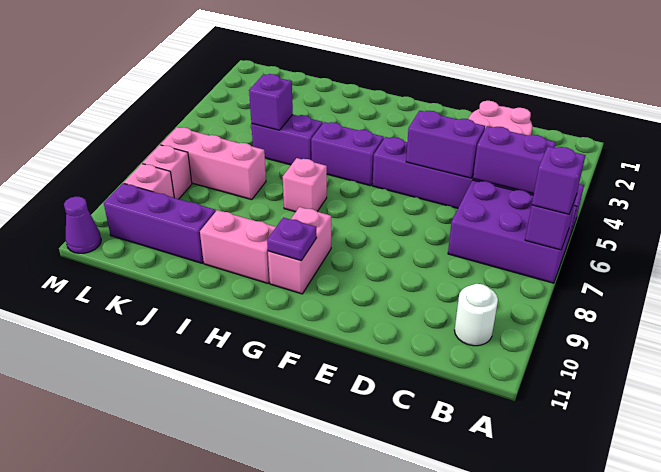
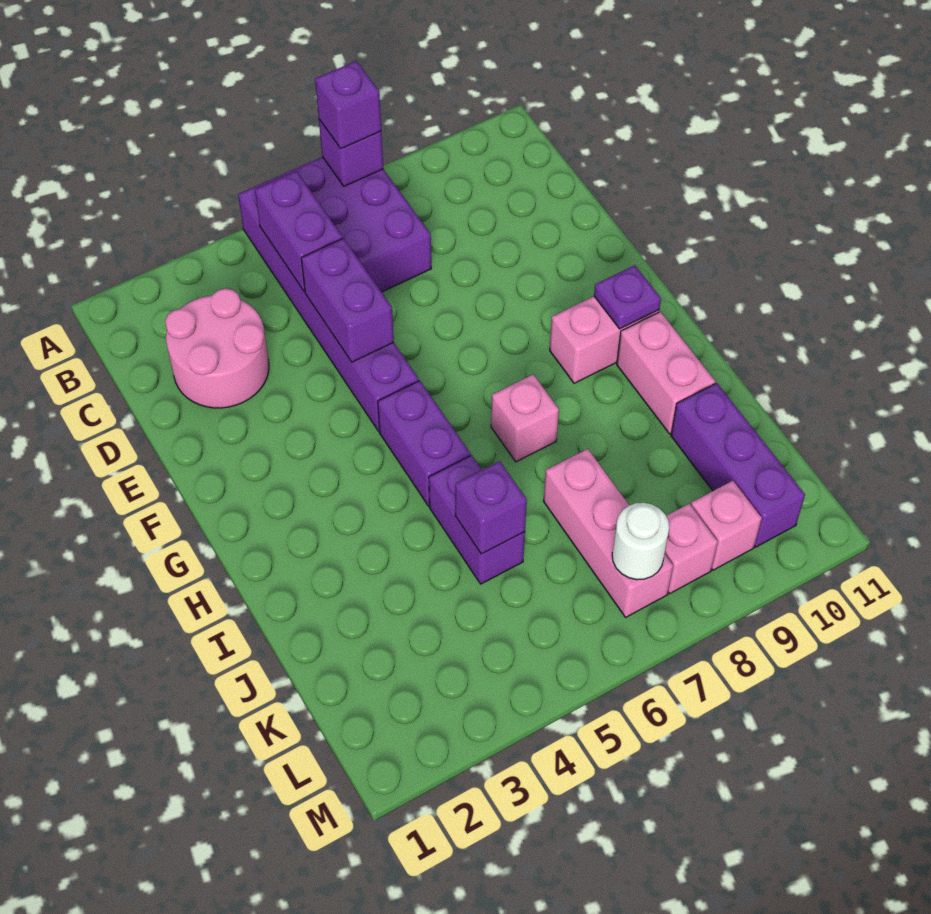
white round brick B10 level 1 -> white round brick L7 level 2
purple cone M11 level 1 -> none

